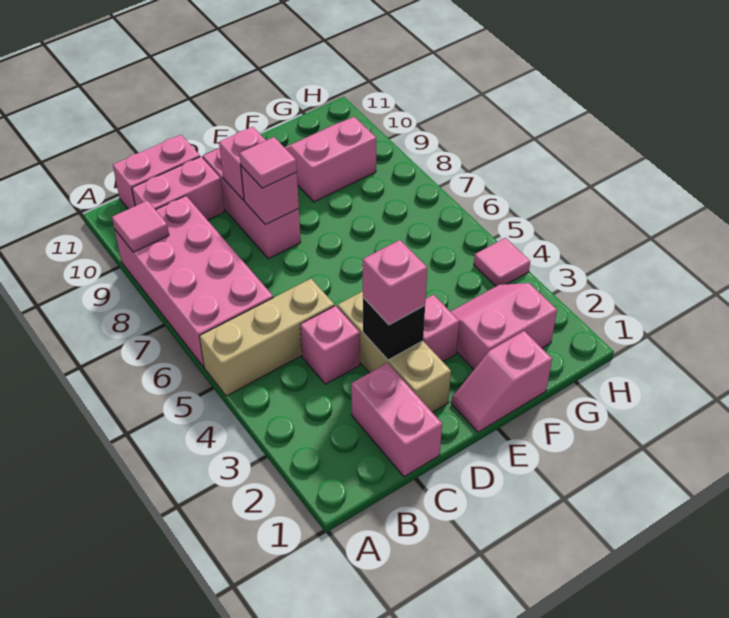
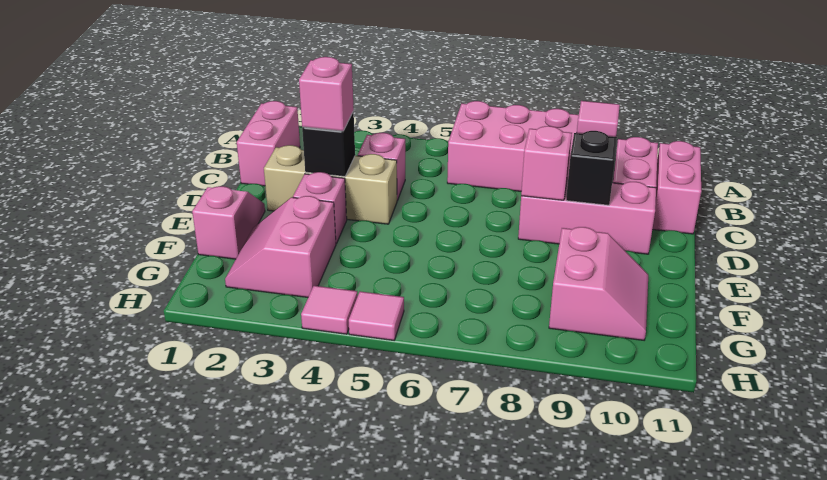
tan brick A5:C5 level 1 -> none
pink brick C1:C2 level 1 -> pink brick B1:C1 level 1
pink tile D8 level 3 -> pink tile H5 level 1
pink brick D9 level 2 -> black brick D9 level 2
pink slope F2:G3 level 1 top 2 -> pink slope F2:G3 level 1 top 3

